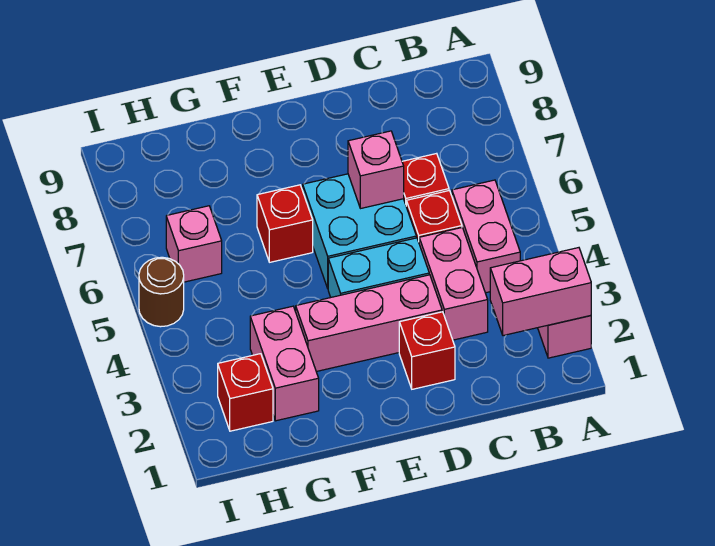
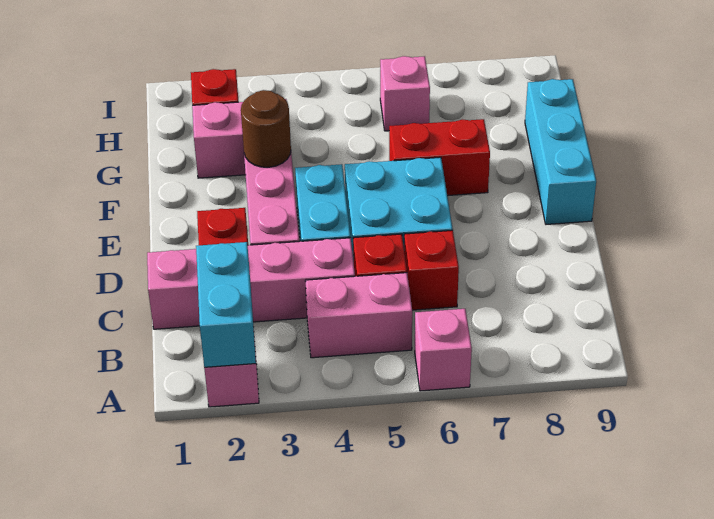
pink brick A2:B2 level 2 -> cyan brick A2:B2 level 2
pink brick C3:C4 level 1 -> pink brick C1:C4 level 1
pink brick D6 level 2 -> pink brick A6 level 1
none -> cyan brick E9:G9 level 1
red brick F6 level 1 -> red brick F6:F7 level 1
brown round brick I5 level 1 -> brown round brick F3 level 2

